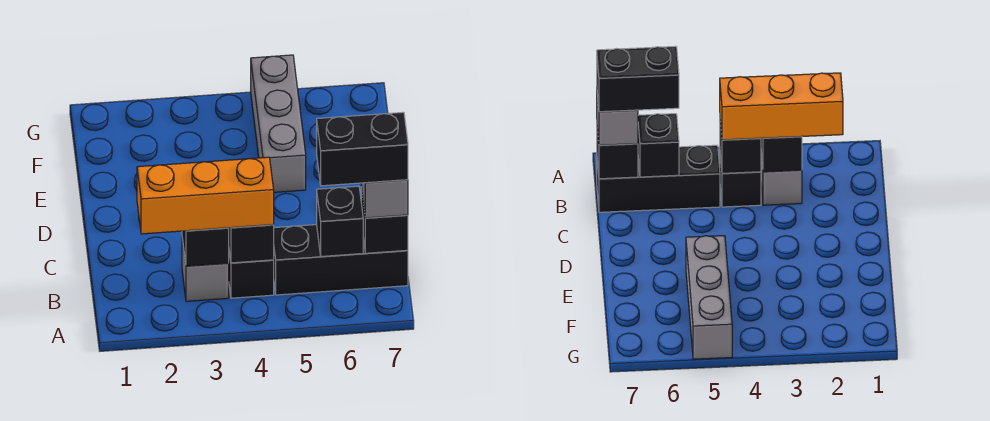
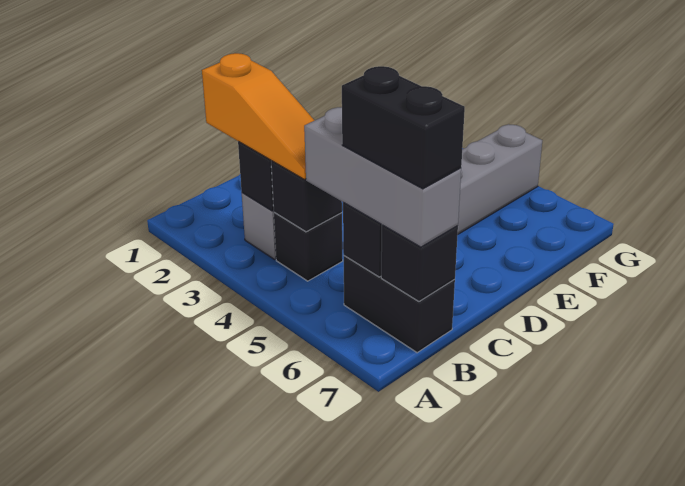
orange brick B2:B4 level 3 -> orange slope B2:B4 level 3 top 2
black brick B5:B7 level 1 -> black brick B6:B7 level 1
grey brick B7 level 3 -> grey brick B5:B7 level 3

